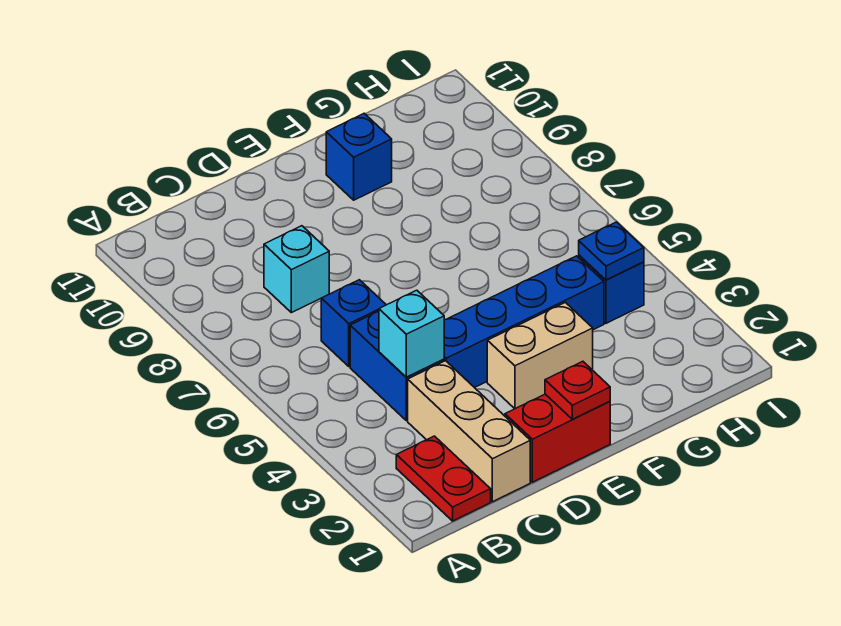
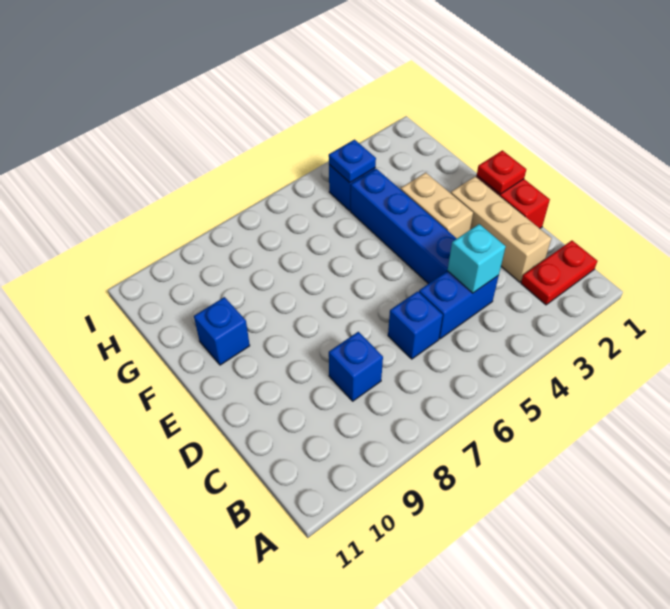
tan brick C1:C3 level 1 -> tan brick C2:E2 level 1
cyan brick C8 level 1 -> blue brick C8 level 1

